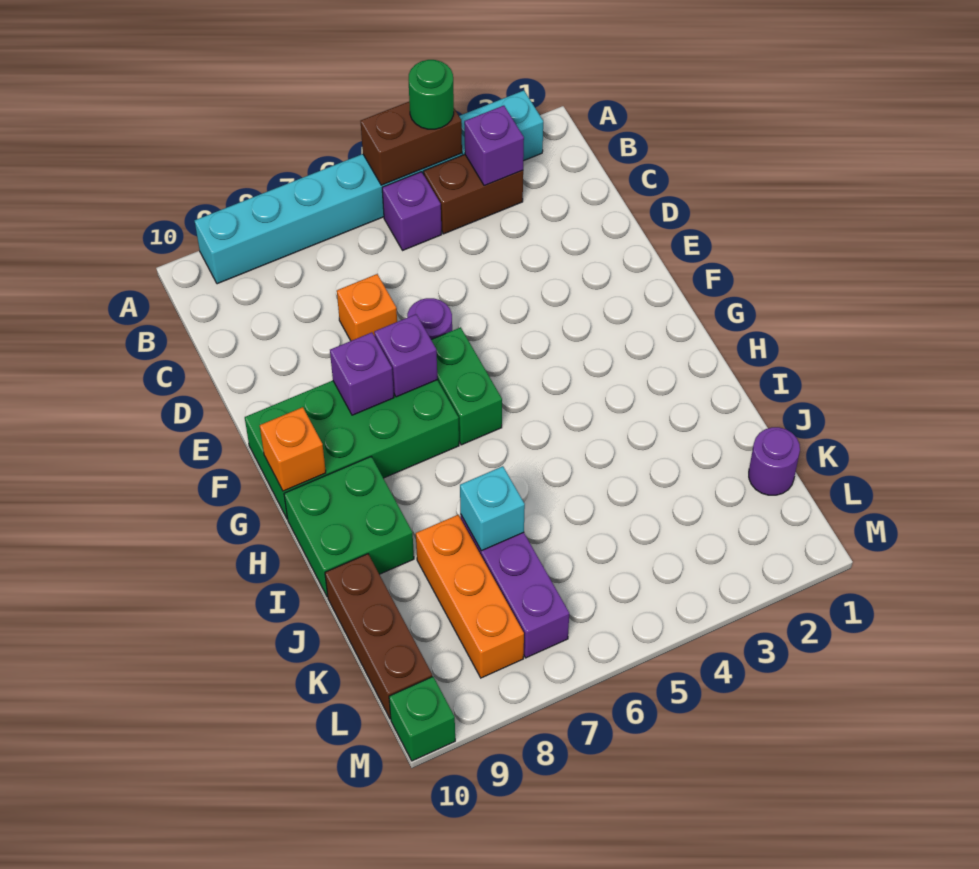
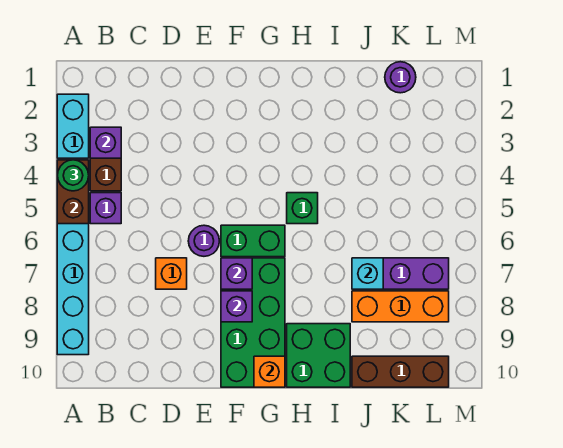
green brick M10 level 1 -> green brick H5 level 1

